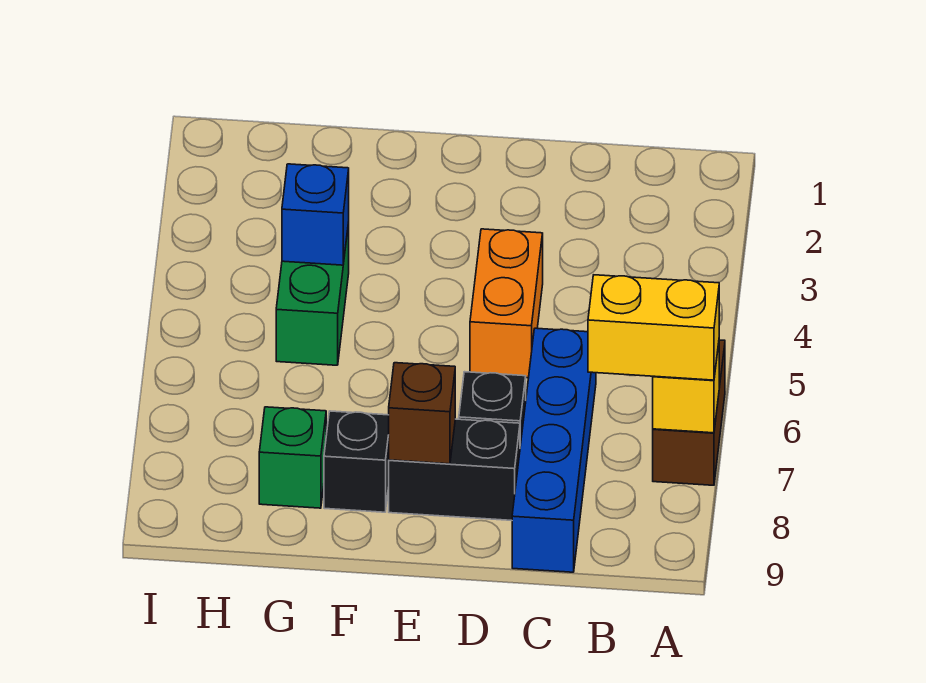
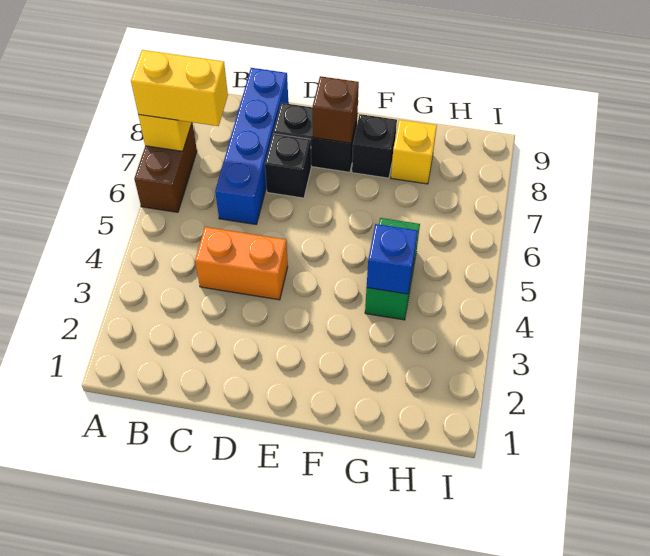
orange brick D4:D5 level 1 -> orange brick C4:D4 level 1
green brick G8 level 1 -> yellow brick G8 level 1

